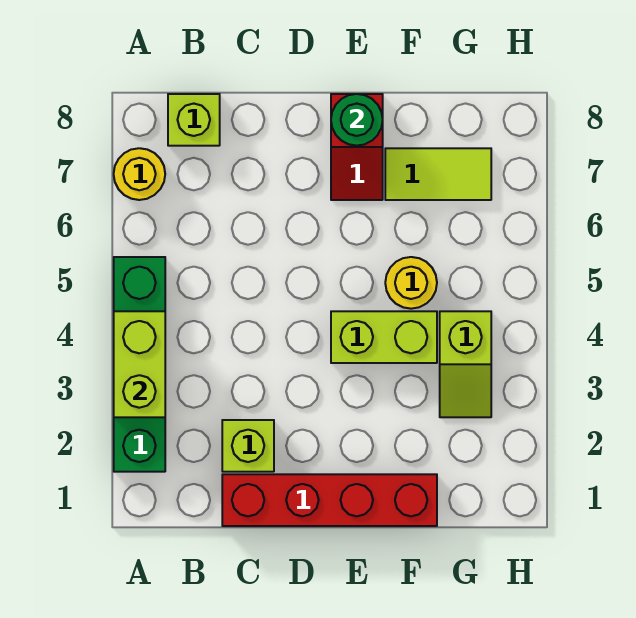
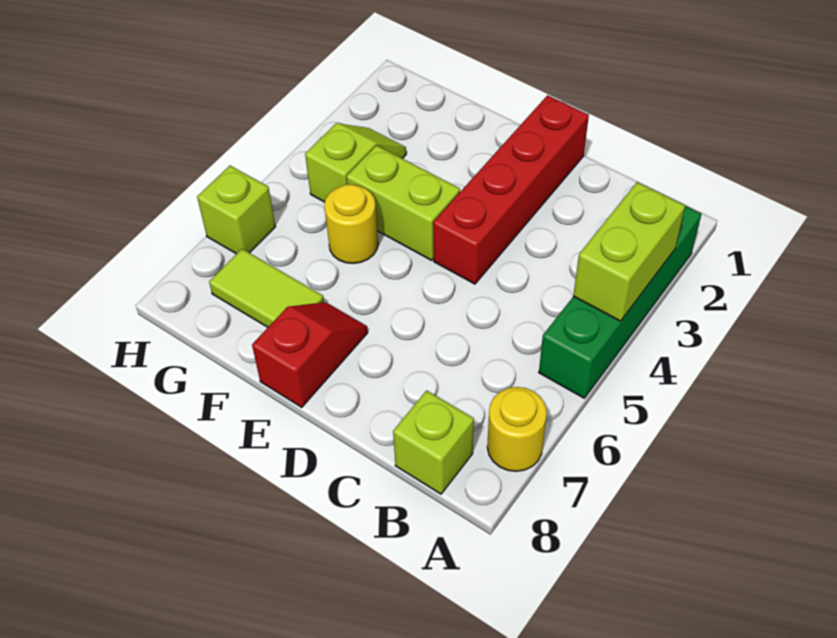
red brick C1:F1 level 1 -> red brick D1:D4 level 1
lime brick C2 level 1 -> lime brick H6 level 1
green round brick E8 level 2 -> none

